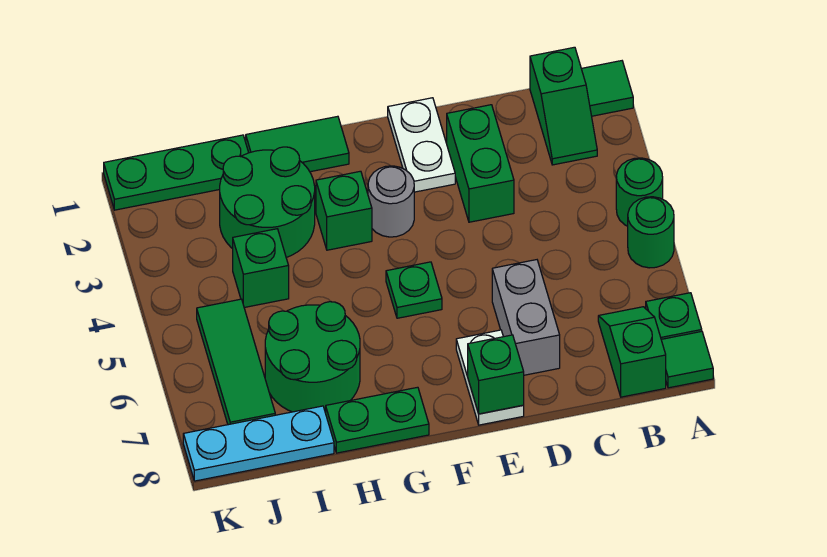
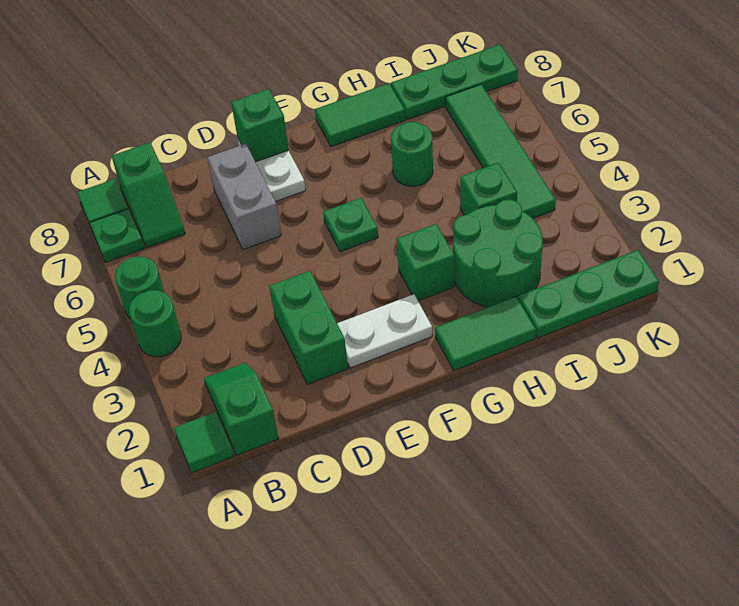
white plate E1:E2 level 1 -> white plate E2:F2 level 1
grey round brick F3 level 1 -> none
green plate G8:H8 level 1 -> green tile G8:H8 level 1
green round brick H6:I7 level 1 -> green round brick H6 level 1
cyan plate I8:K8 level 1 -> green plate I8:K8 level 1
green tile J5:J7 level 1 -> green tile J4:J7 level 1

